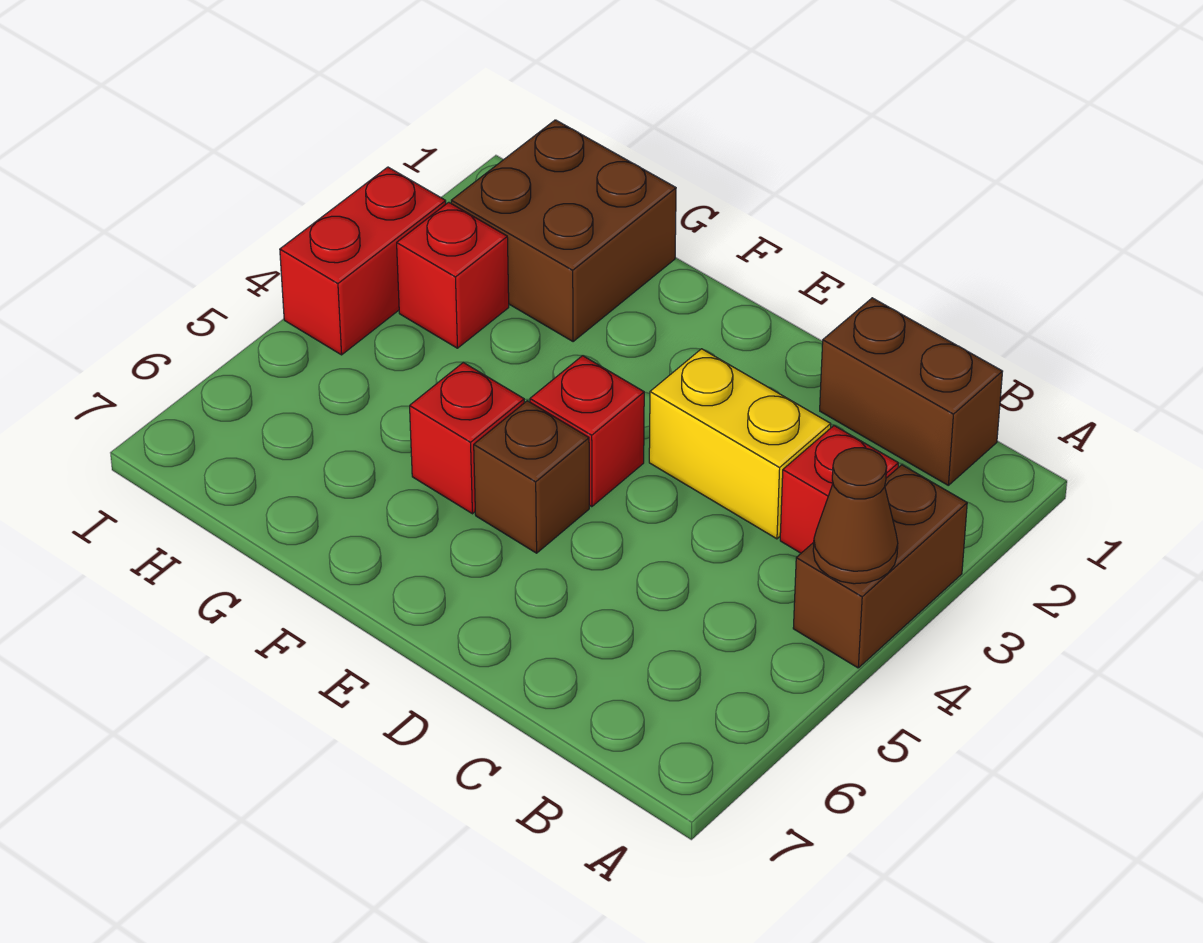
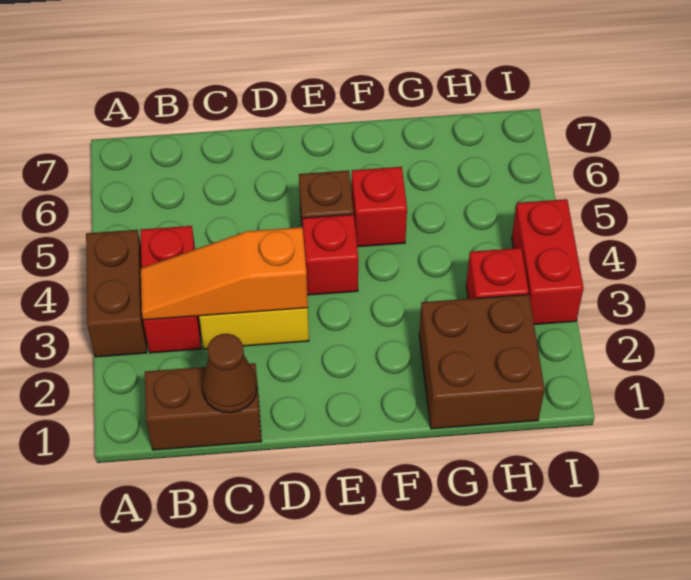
brown cone A4 level 2 -> brown cone C1 level 2
red brick B3 level 1 -> red brick B3:B4 level 1
none -> orange slope B3:D3 level 2 top D

